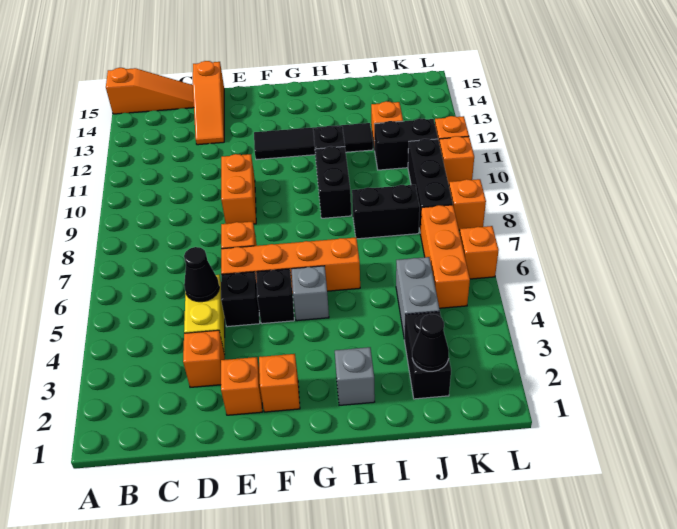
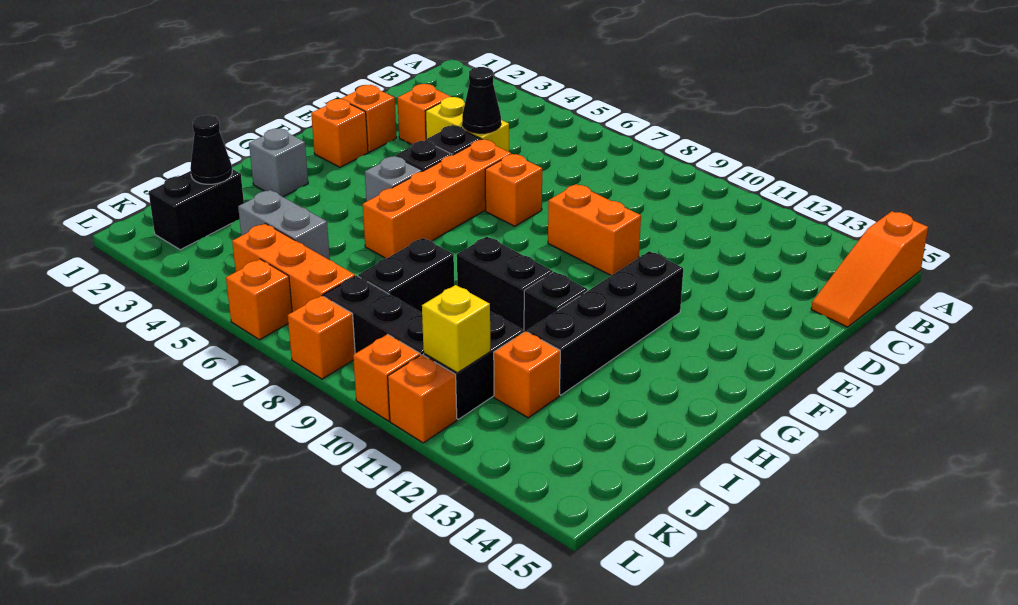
orange slope D13:D15 level 1 top 15 -> none
black tile F12:I12 level 1 -> black brick F12:I12 level 1
black brick J2:J3 level 1 -> black brick J2:K2 level 1
none -> yellow brick K11 level 2

